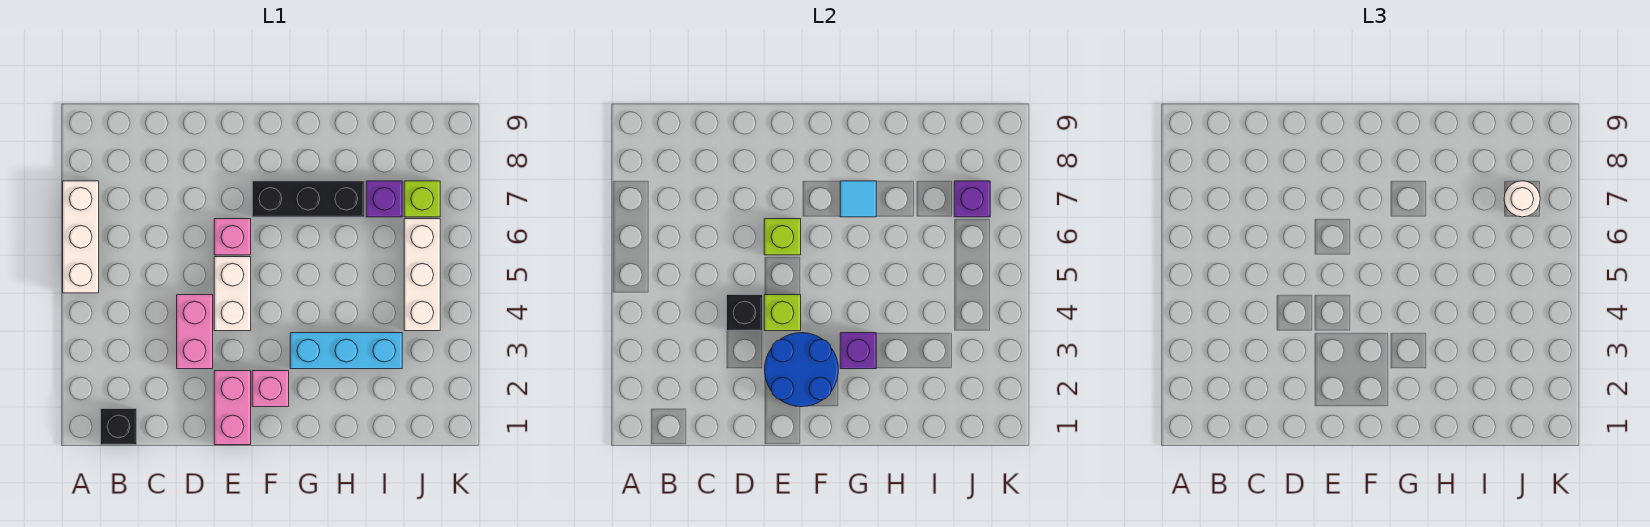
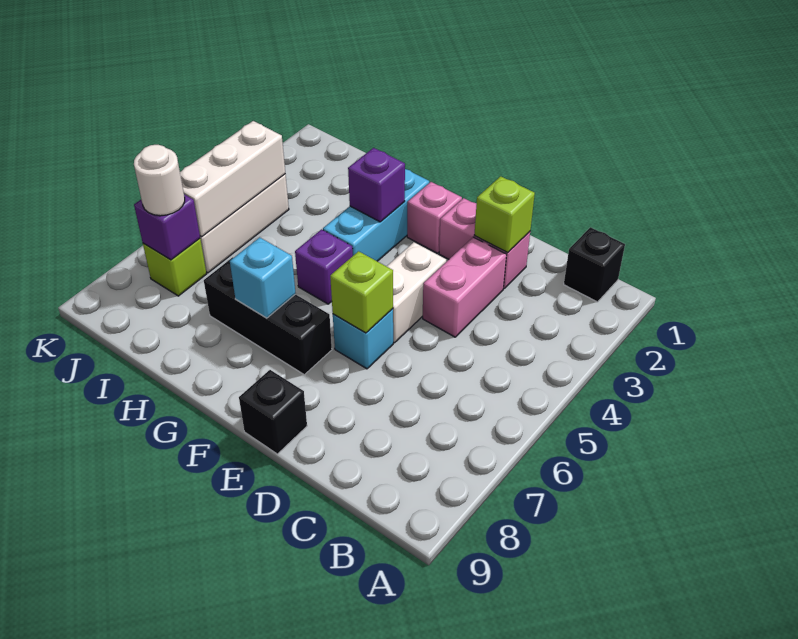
white brick A5:A7 level 1 -> white brick J4:J6 level 2
black brick D4 level 2 -> black brick E9 level 1
pink brick E1:E2 level 1 -> pink brick D2:E2 level 1
blue round brick E2:F3 level 2 -> none
lime brick E4 level 2 -> lime brick D2 level 2
pink brick E6 level 1 -> cyan brick E6 level 1
cyan brick G3:I3 level 1 -> cyan brick G2:G4 level 1
cyan tile G7 level 2 -> cyan brick G7 level 2
purple brick I7 level 1 -> purple brick G5 level 1

